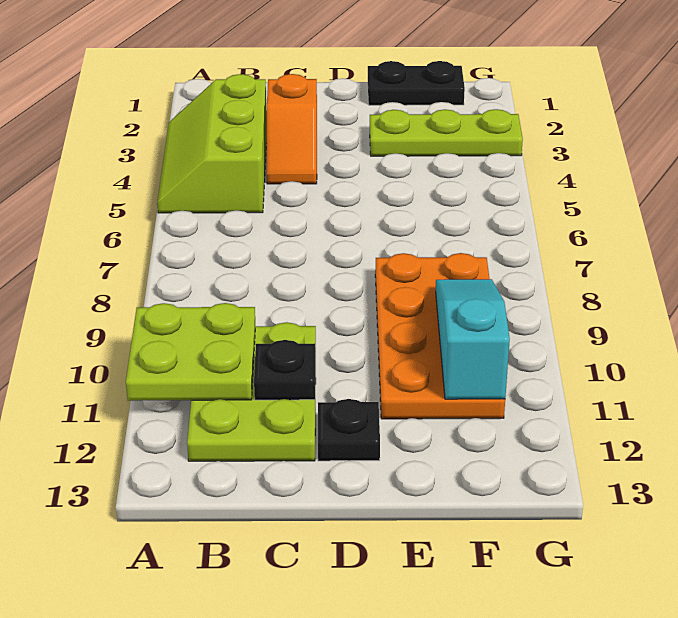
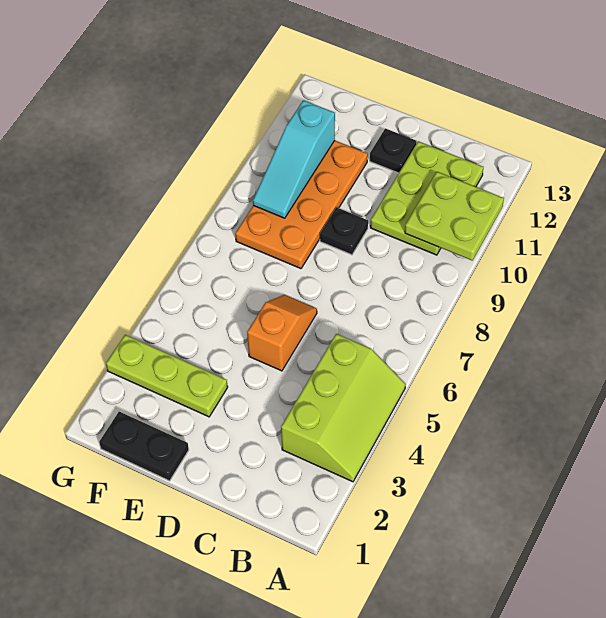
orange slope C3:C4 level 1 top 3 -> orange slope D5:D6 level 1 top 5
black plate C11 level 2 -> black plate D9 level 1

